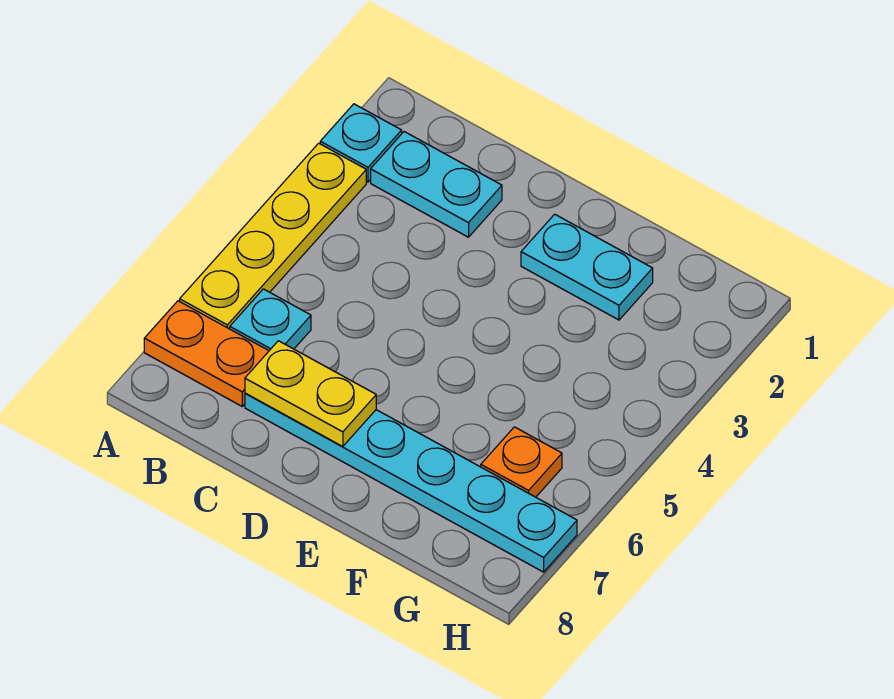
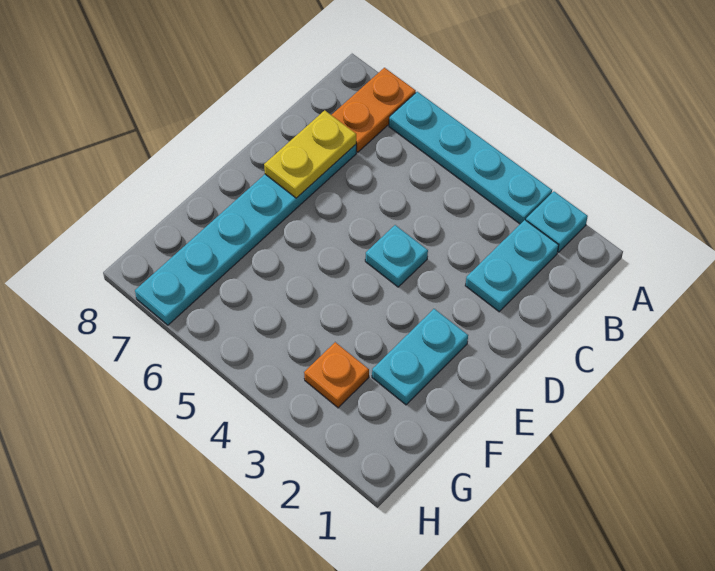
yellow plate A3:A6 level 1 -> cyan plate A3:A6 level 1
cyan plate B6 level 1 -> cyan plate D4 level 1
orange plate G6 level 1 -> orange plate G3 level 1

